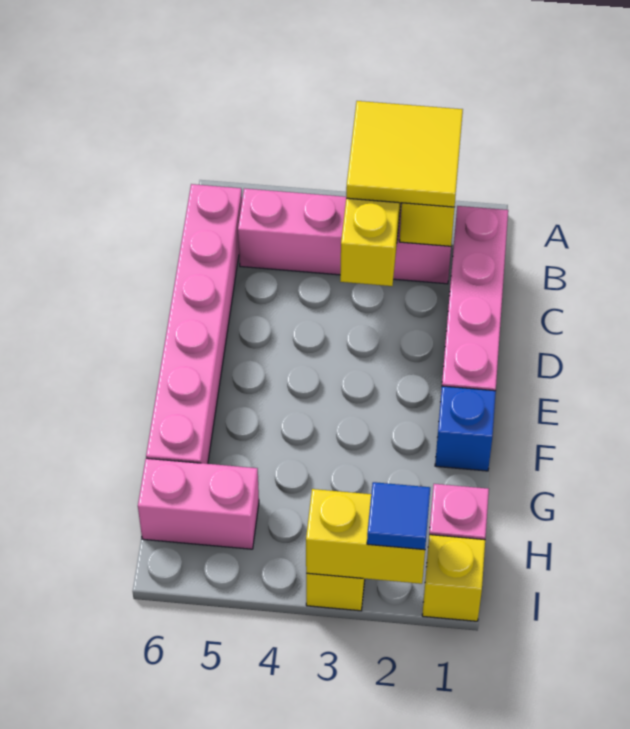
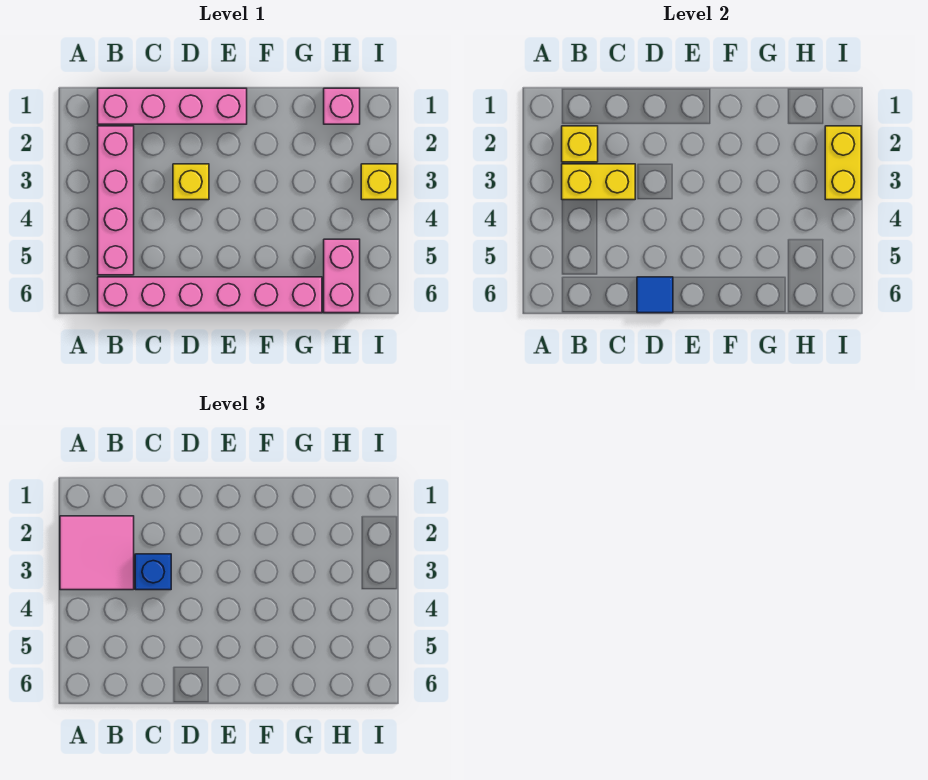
yellow tile A2:B3 level 3 -> pink tile A2:B3 level 3
blue brick F1 level 1 -> blue brick C3 level 3
yellow brick I1 level 1 -> yellow brick D3 level 1
blue tile I2 level 3 -> blue tile D6 level 2

